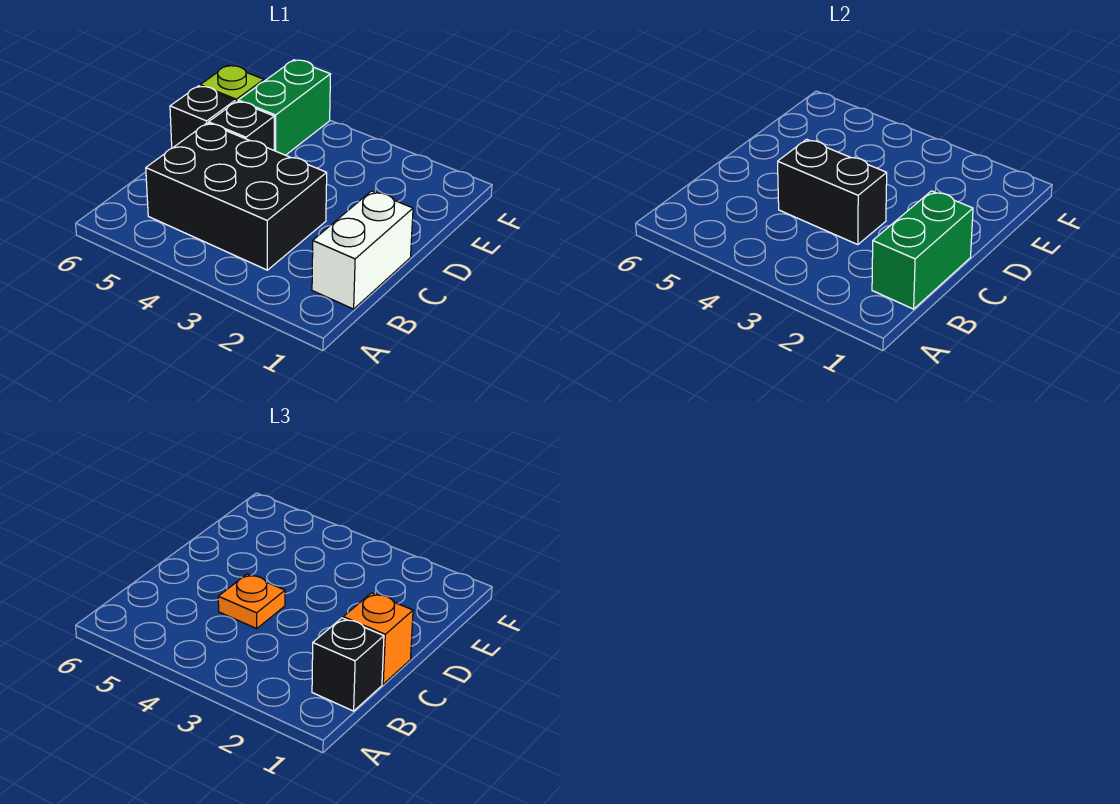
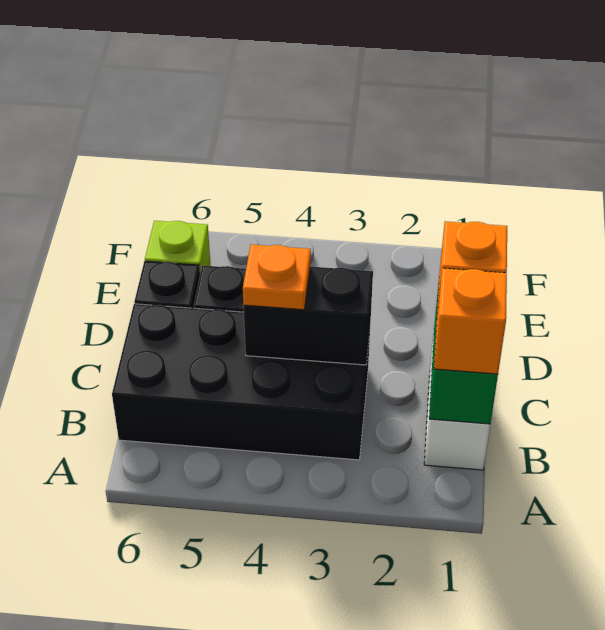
black brick B1 level 3 -> orange brick B1 level 3
black brick B3:C5 level 1 -> black brick B3:C6 level 1
green brick E5:F5 level 1 -> none

